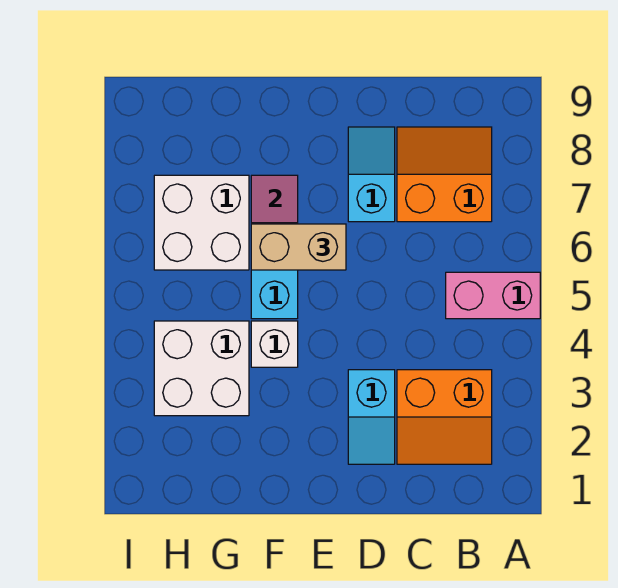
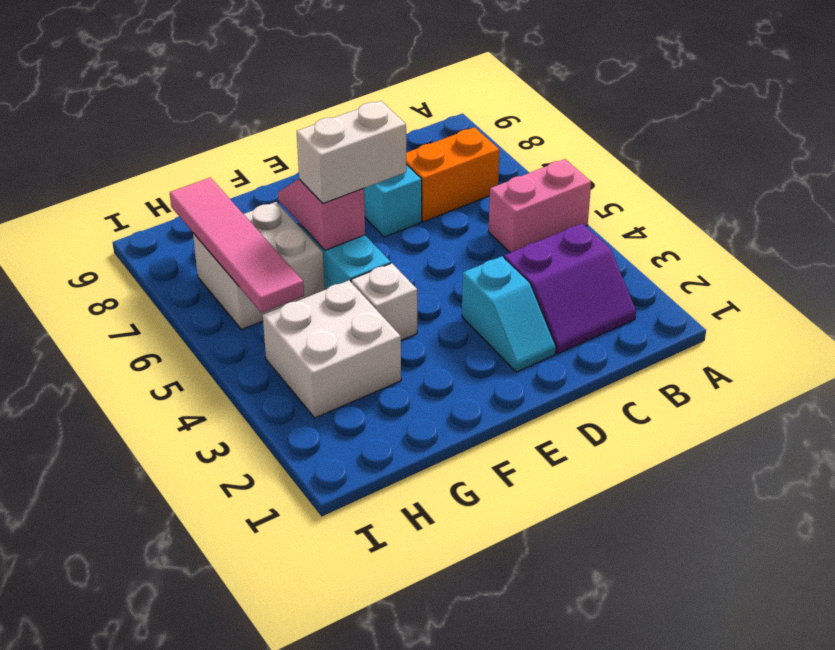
orange slope B2:C3 level 1 top 3 -> purple slope B2:C3 level 1 top 3
tan brick E6:F6 level 3 -> white brick E6:F6 level 3
none -> pink tile H5:H8 level 2

